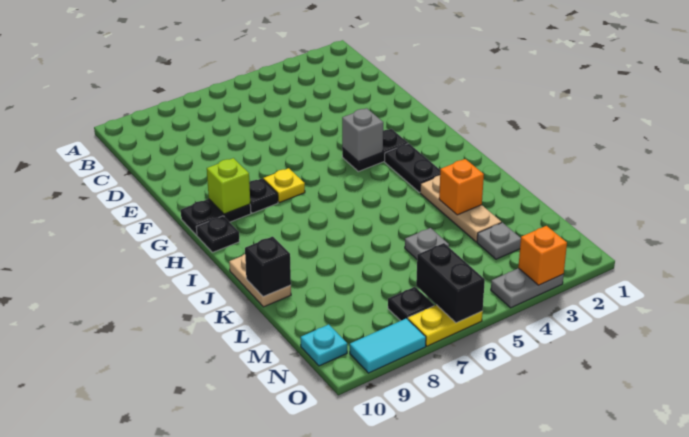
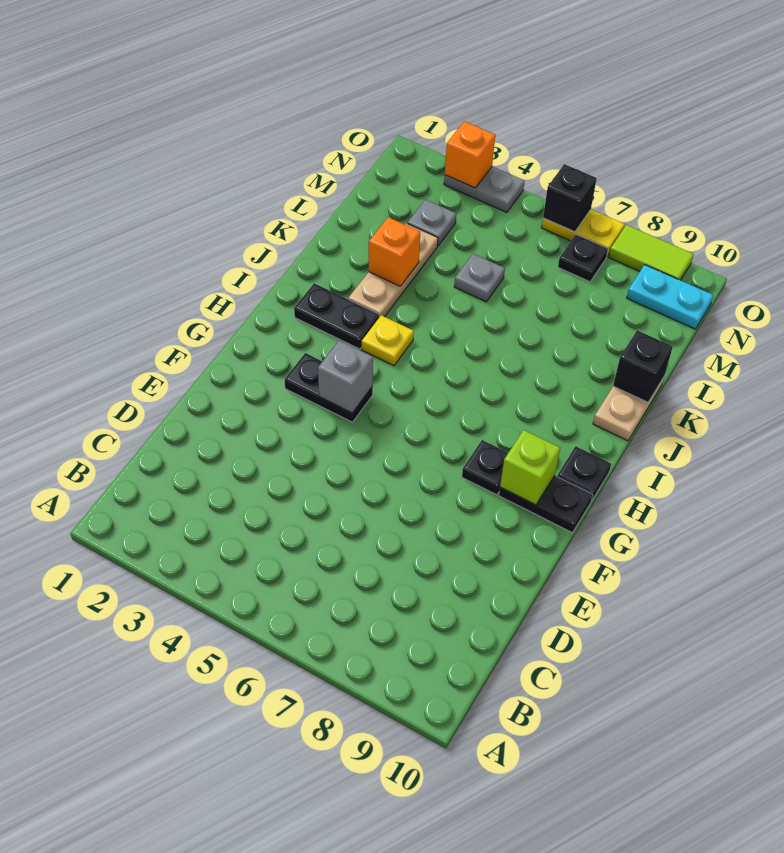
yellow plate G7 level 1 -> yellow plate I4 level 1
black plate H3:I3 level 1 -> black plate I2:I3 level 1
black brick N6:O6 level 2 -> black brick O6 level 2
cyan plate N10 level 1 -> cyan plate N9:N10 level 1
cyan tile O8:O9 level 1 -> lime tile O8:O9 level 1

